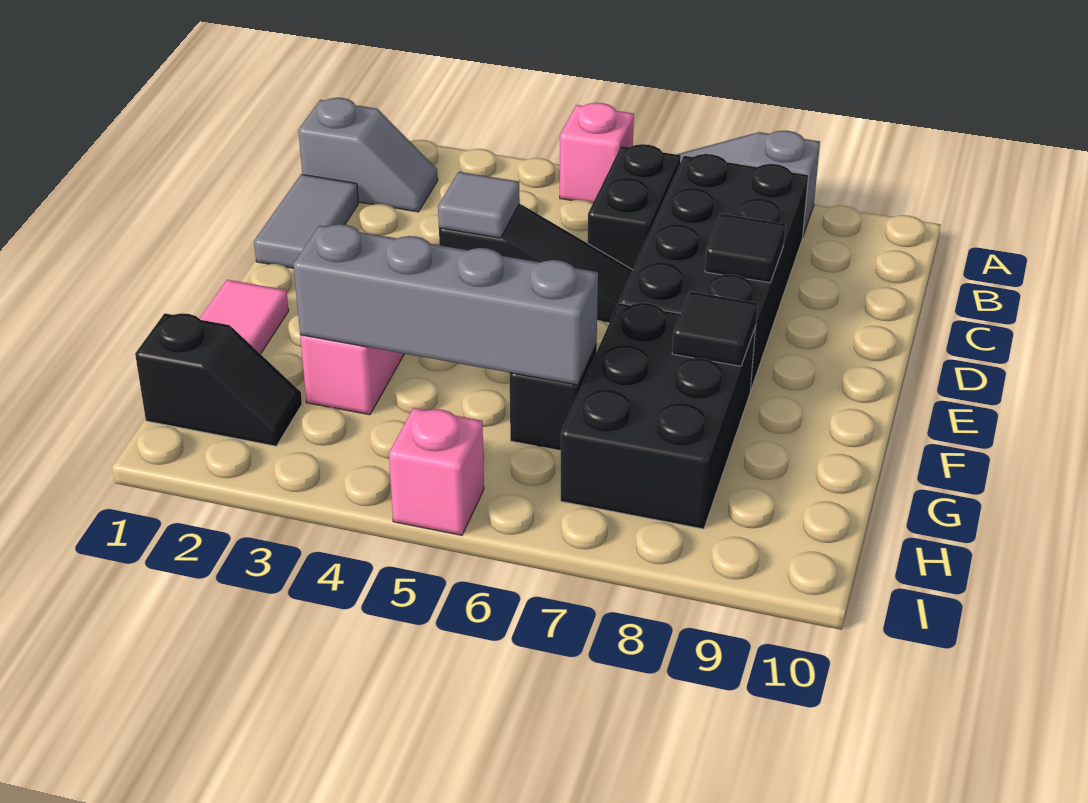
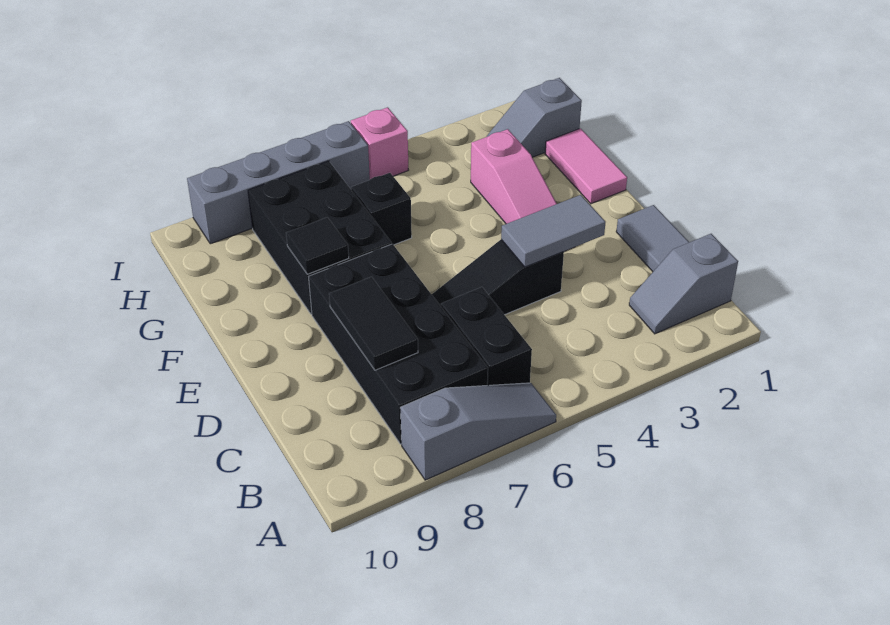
pink brick A5 level 1 -> none
grey tile D4 level 2 -> grey tile D3:D4 level 2
black tile D8 level 2 -> black tile C8:D8 level 2
grey brick G3:G6 level 2 -> grey brick I6:I9 level 1
black slope H1:H2 level 1 top 1 -> grey slope H1:H2 level 1 top 1

